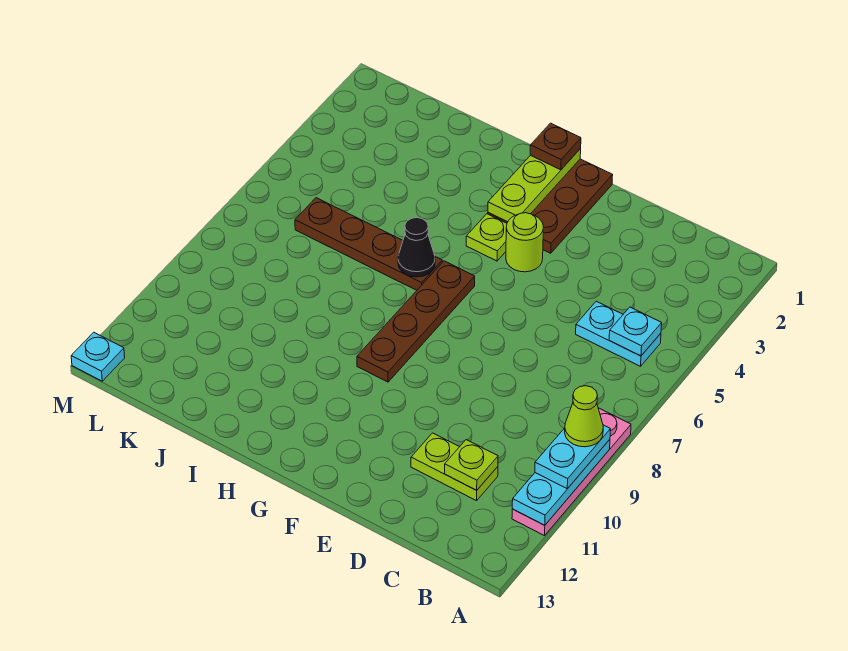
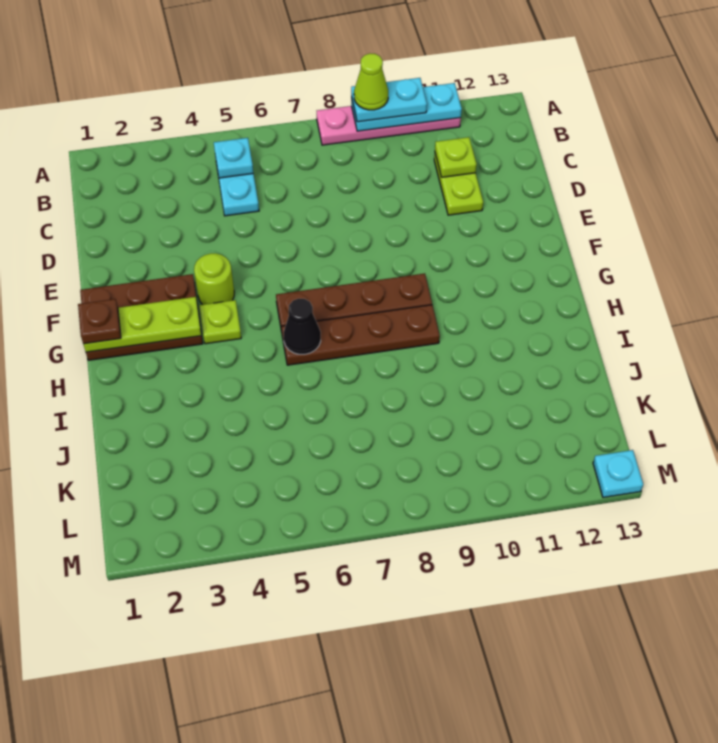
brown plate H6:K6 level 1 -> brown plate H6:H9 level 1

